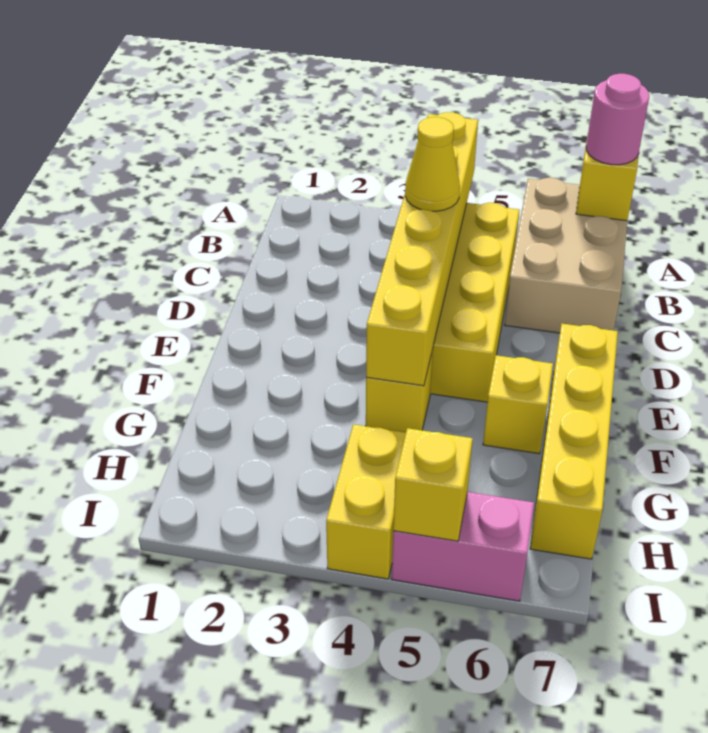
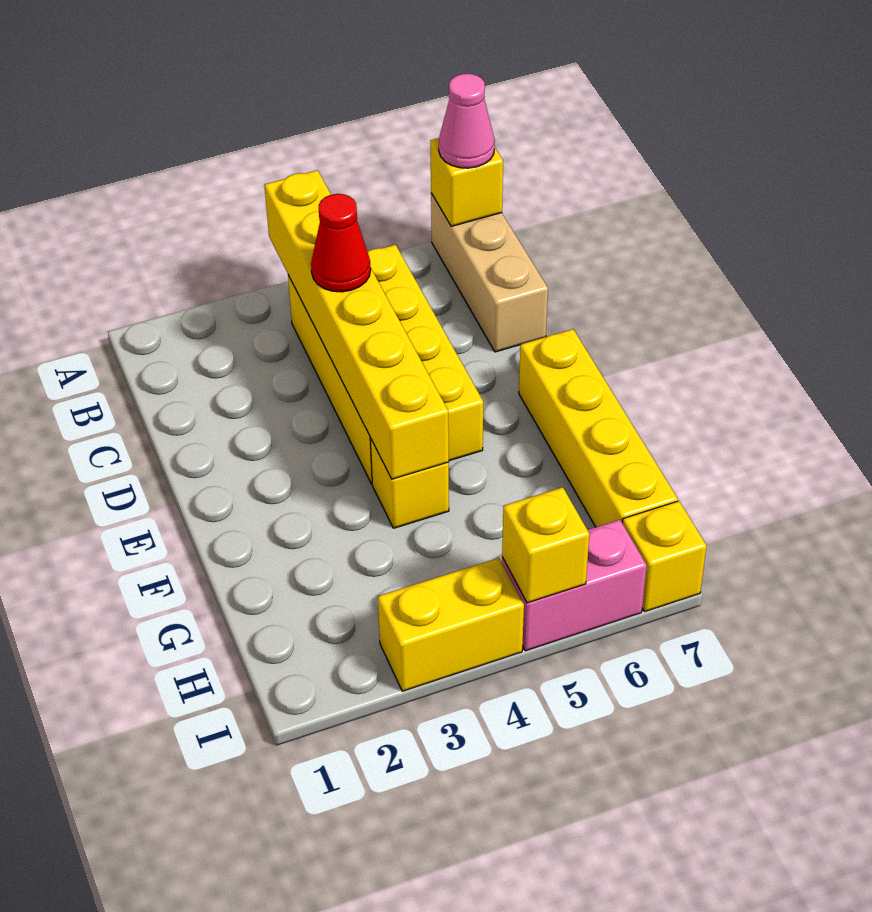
tan brick A6:C7 level 1 -> tan brick A7:C7 level 1
pink round brick A7 level 3 -> pink cone A7 level 3
yellow cone C4 level 3 -> red cone C4 level 3
yellow brick F6 level 1 -> yellow brick I7 level 1
yellow brick H4:I4 level 1 -> yellow brick I3:I4 level 1

